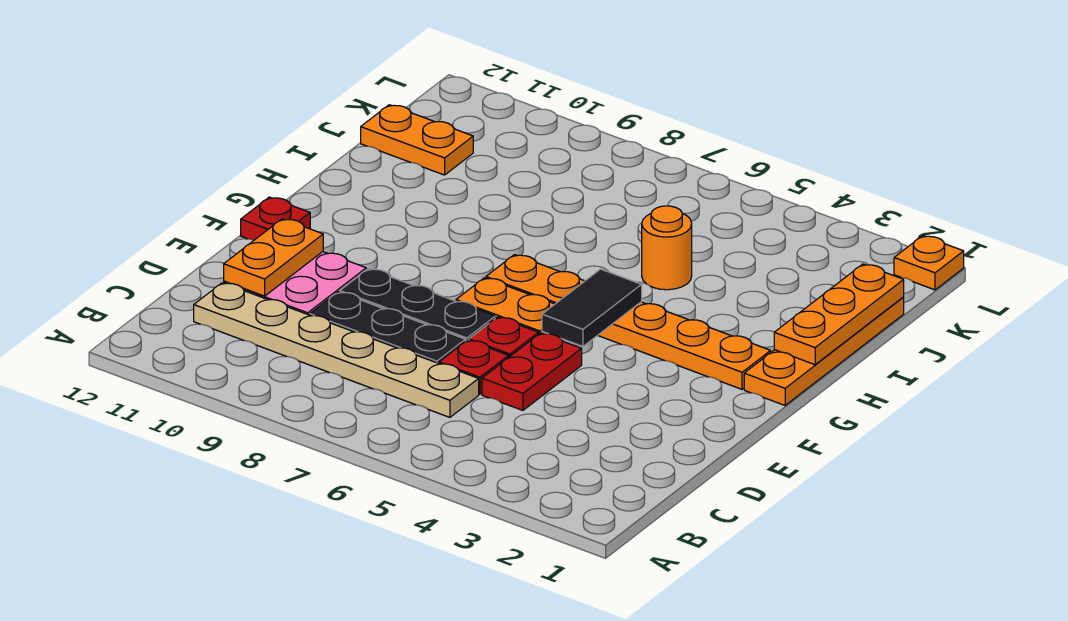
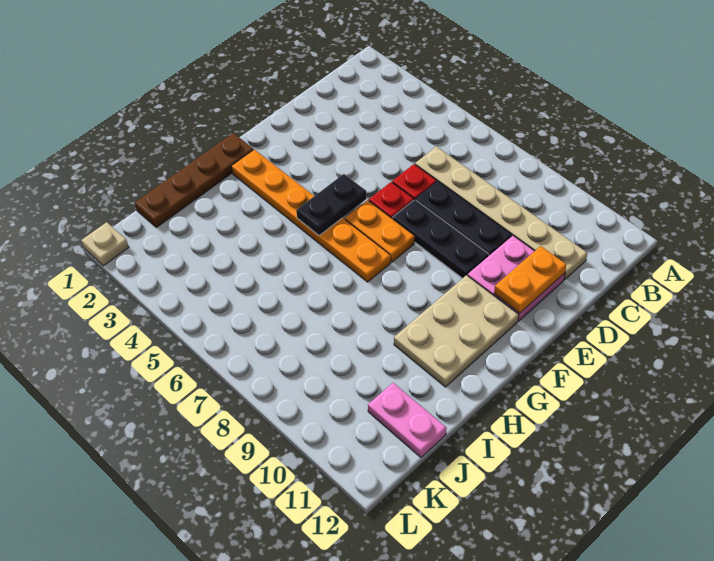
red plate D5:E5 level 1 -> none
black tile F5:G5 level 2 -> black plate F5:G5 level 2
none -> tan plate F10:H11 level 1
red plate F12 level 1 -> none
orange plate G1:J1 level 1 -> brown plate G1:J1 level 1
orange plate H1:J1 level 2 -> none
orange round brick I5 level 1 -> none
orange plate J11:J12 level 1 -> pink plate J11:J12 level 1
orange plate L1 level 1 -> tan plate L1 level 1

